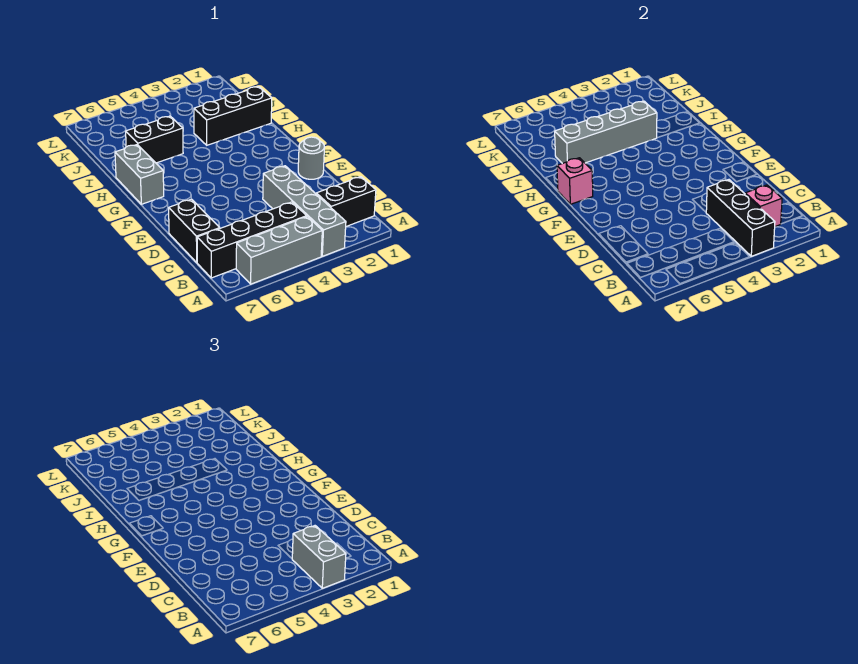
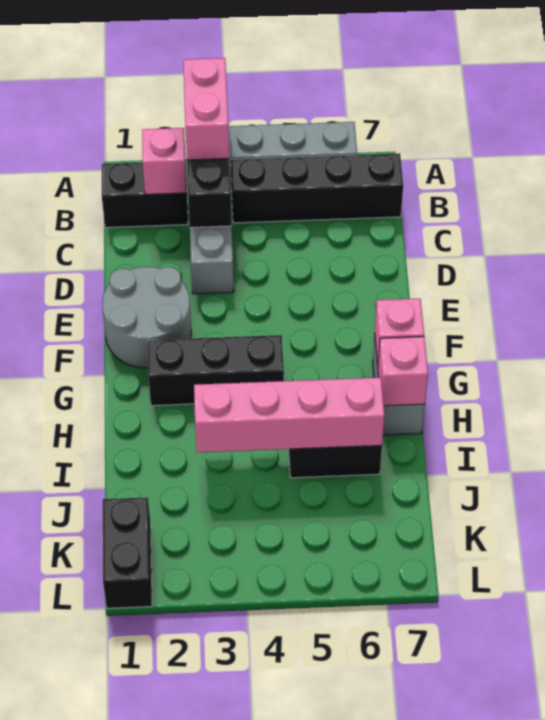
grey brick A3:B3 level 3 -> pink brick A3:B3 level 3
black brick C7:D7 level 1 -> black brick K1:L1 level 1
grey round brick E1 level 1 -> grey round brick E1:F2 level 1
none -> pink brick H7 level 2
black brick I1:I3 level 1 -> black brick G2:G4 level 1
grey brick I3:I6 level 2 -> pink brick I3:I6 level 2

